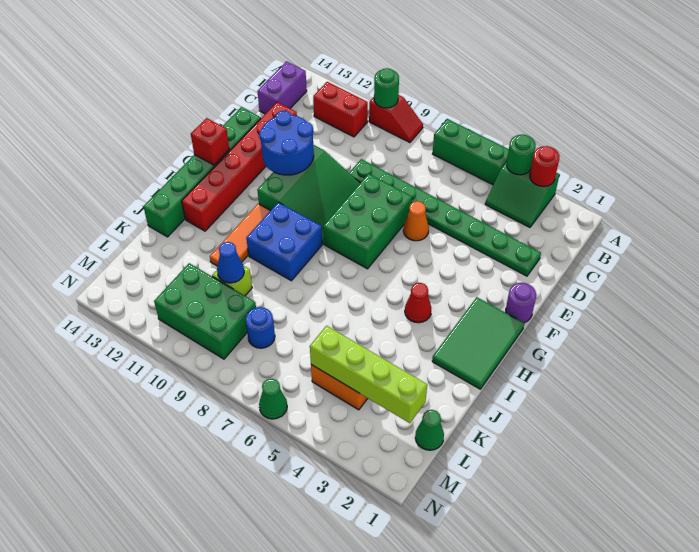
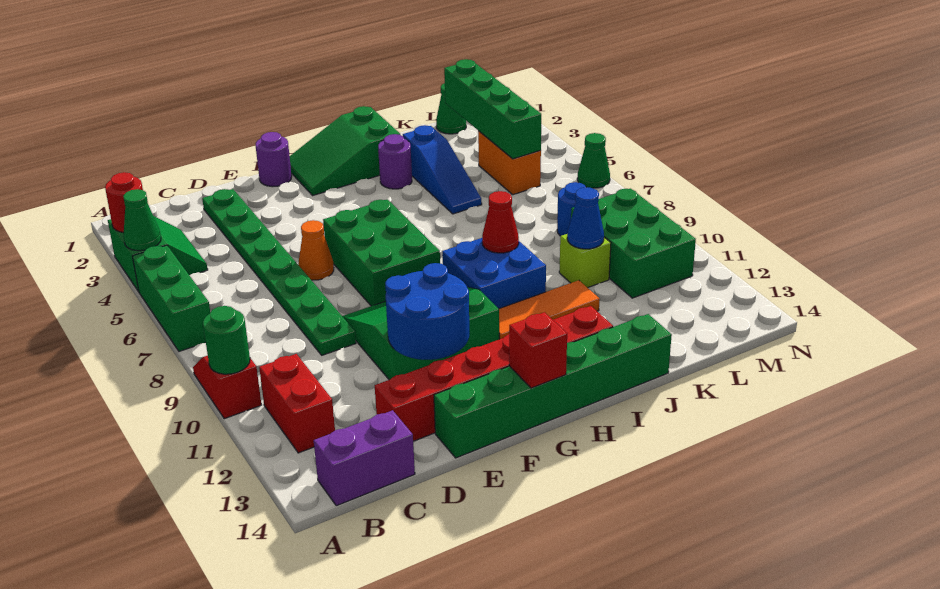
green round brick A4 level 2 -> green cone A4 level 2
green brick E7:G8 level 1 -> green brick F6:G8 level 1
green tile G1:I2 level 1 -> green slope G1:I2 level 1 top I
red cone H4 level 1 -> red cone I9 level 2
none -> purple round brick I3 level 1
none -> blue slope J3:J5 level 1 top 3
lime brick L2:L5 level 2 -> green brick L2:L5 level 2

